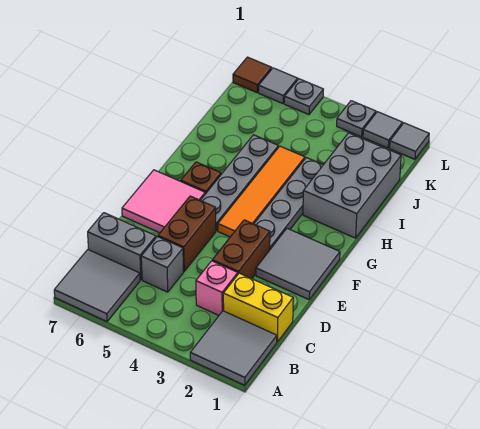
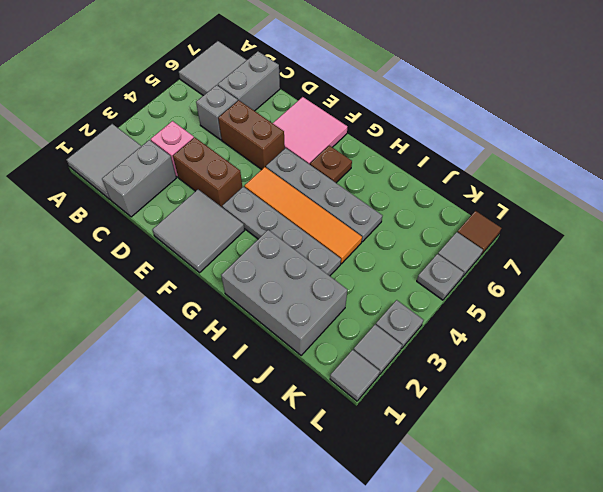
yellow brick C1:C2 level 1 -> grey brick C1:C2 level 1

